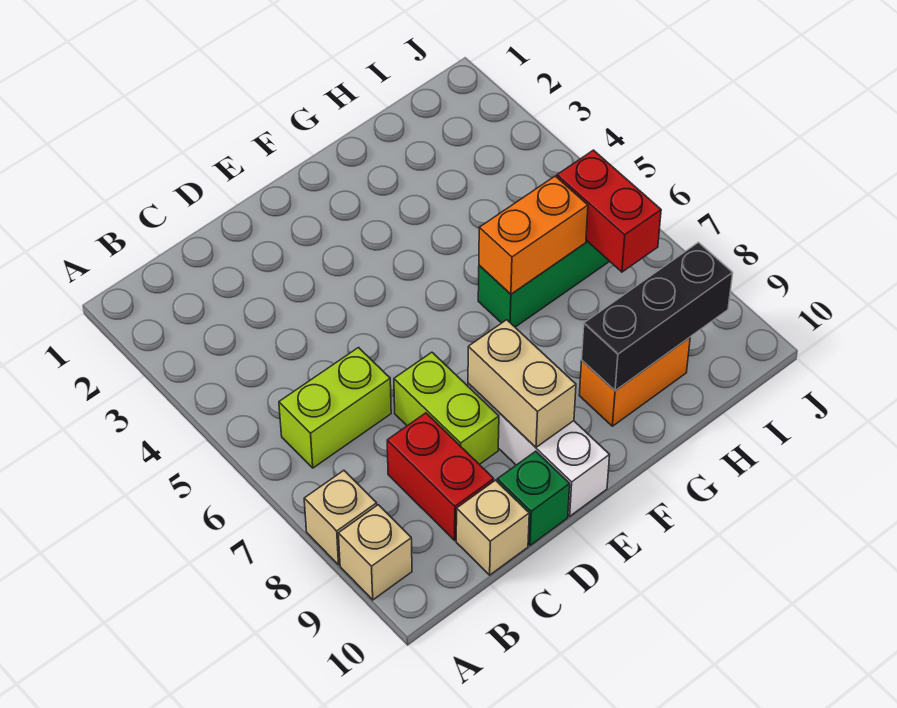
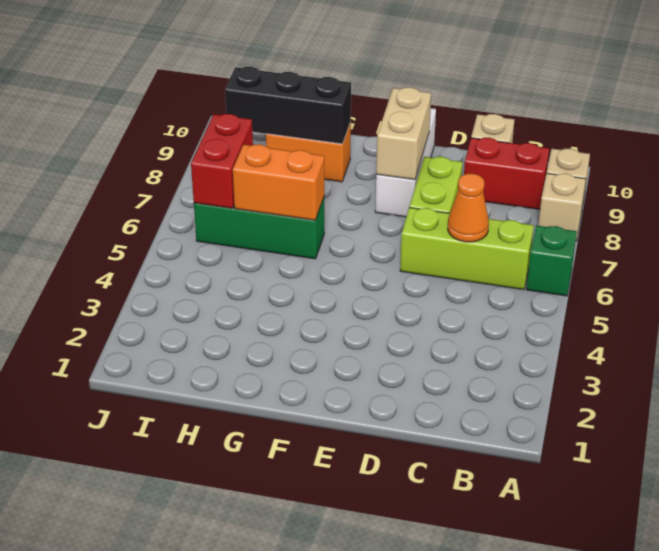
lime brick B6:C6 level 1 -> lime brick B6:D6 level 1
none -> orange cone C6 level 2
red brick C8:C9 level 1 -> red brick B9:C9 level 1
green brick D10 level 1 -> green brick A6 level 1

